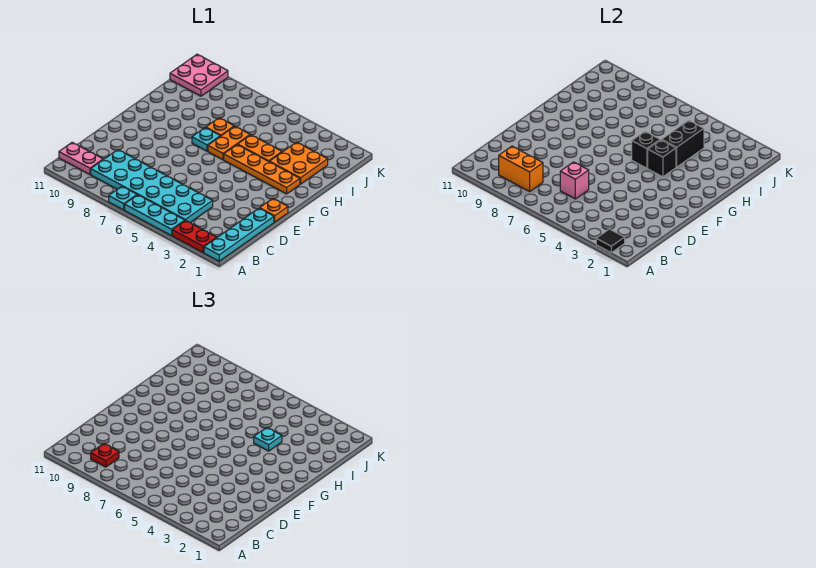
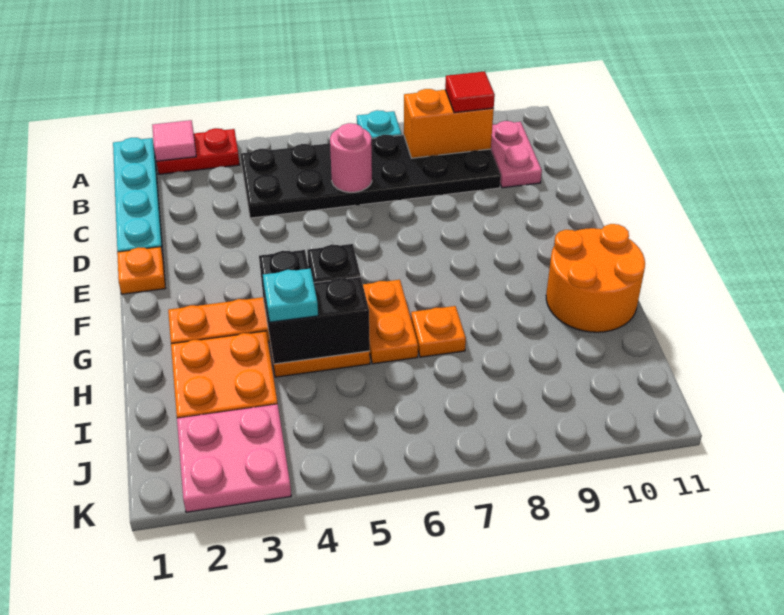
black tile A2 level 2 -> pink tile A2 level 2
cyan plate A4:A6 level 1 -> none
cyan plate B4:C9 level 1 -> black plate B4:C9 level 1
red plate B9 level 3 -> red tile B9 level 3
pink plate B10:B11 level 1 -> pink plate B10:C10 level 1
pink brick C6 level 2 -> pink round brick C6 level 2
cyan plate G7 level 1 -> none
none -> orange round brick G10:H11 level 1
black brick H4:I4 level 2 -> black brick H4:H5 level 2
pink plate J10:K11 level 1 -> pink plate J2:K3 level 1

